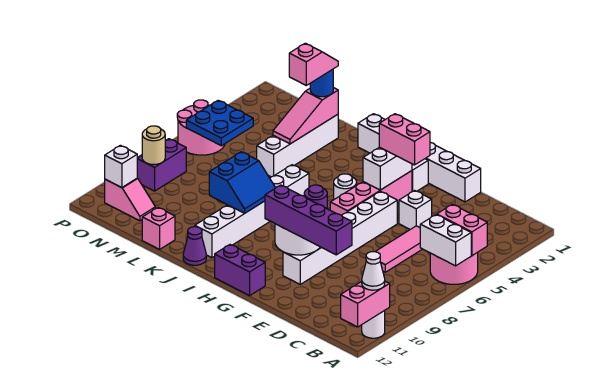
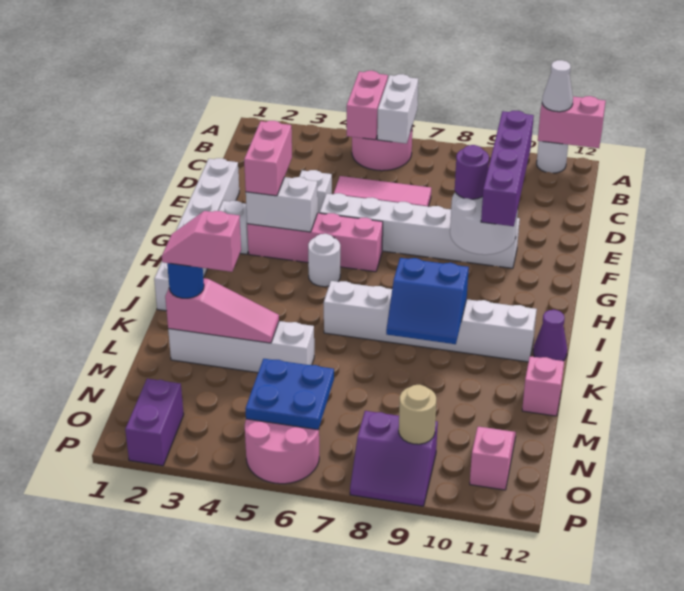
purple brick G12:H12 level 1 -> purple brick O2:P2 level 1
blue slope J8:K9 level 2 top K -> blue slope J8:K9 level 2 top J
white brick O11 level 2 -> none

